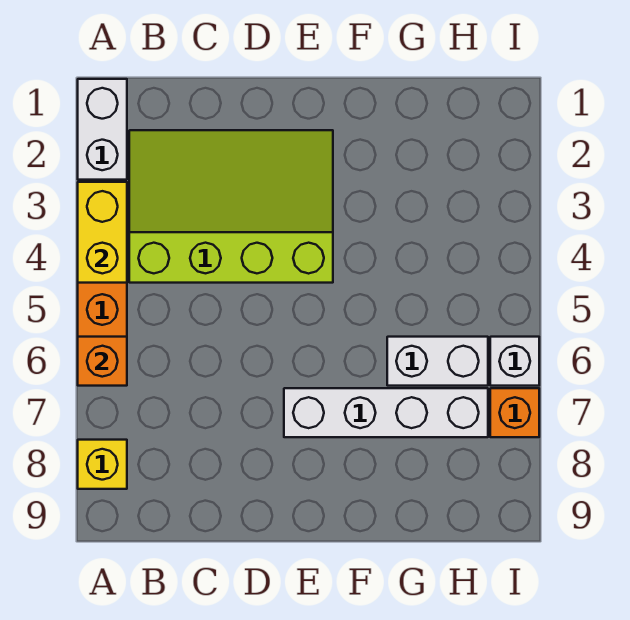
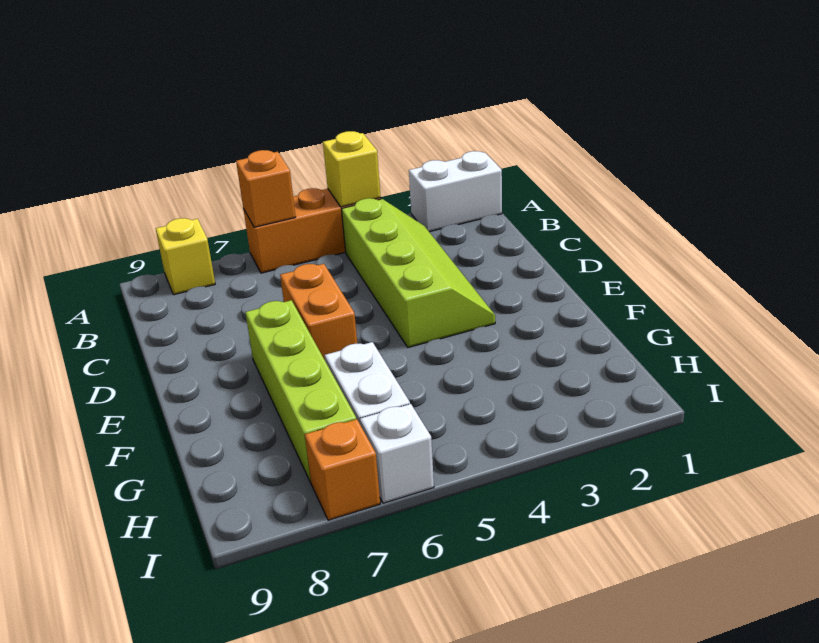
yellow brick A3:A4 level 2 -> yellow brick A4 level 2
lime slope B2:E4 level 1 top 4 -> lime slope B3:E4 level 1 top 4
none -> orange brick D6:E6 level 1
white brick E7:H7 level 1 -> lime brick E7:H7 level 1

